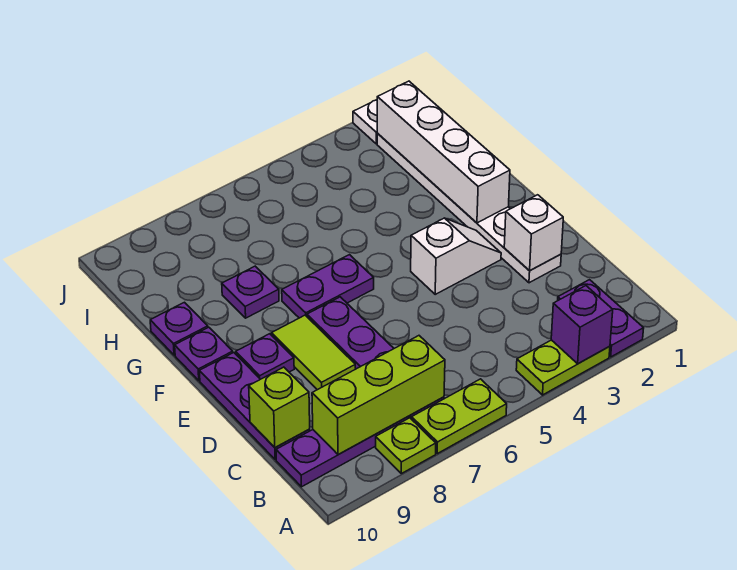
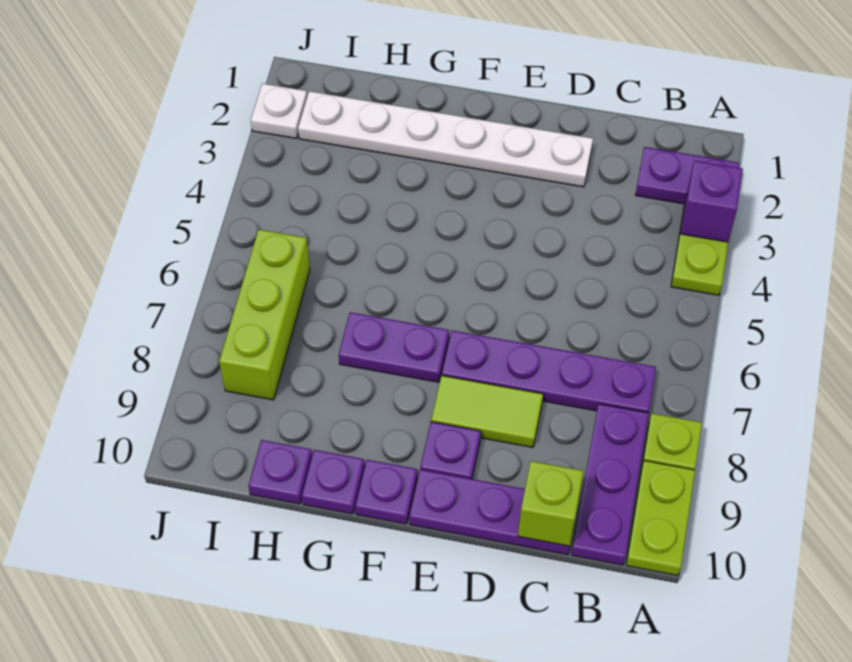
lime plate A6:A7 level 1 -> lime plate A9:A10 level 1
lime brick B7:B9 level 2 -> lime brick I6:I8 level 1
white brick D2 level 2 -> none
white slope E3:E4 level 1 top 4 -> none
white brick F2:I2 level 2 -> none
purple plate F6:F7 level 1 -> purple plate F7:G7 level 1
purple plate G8 level 1 -> purple plate H10 level 1

